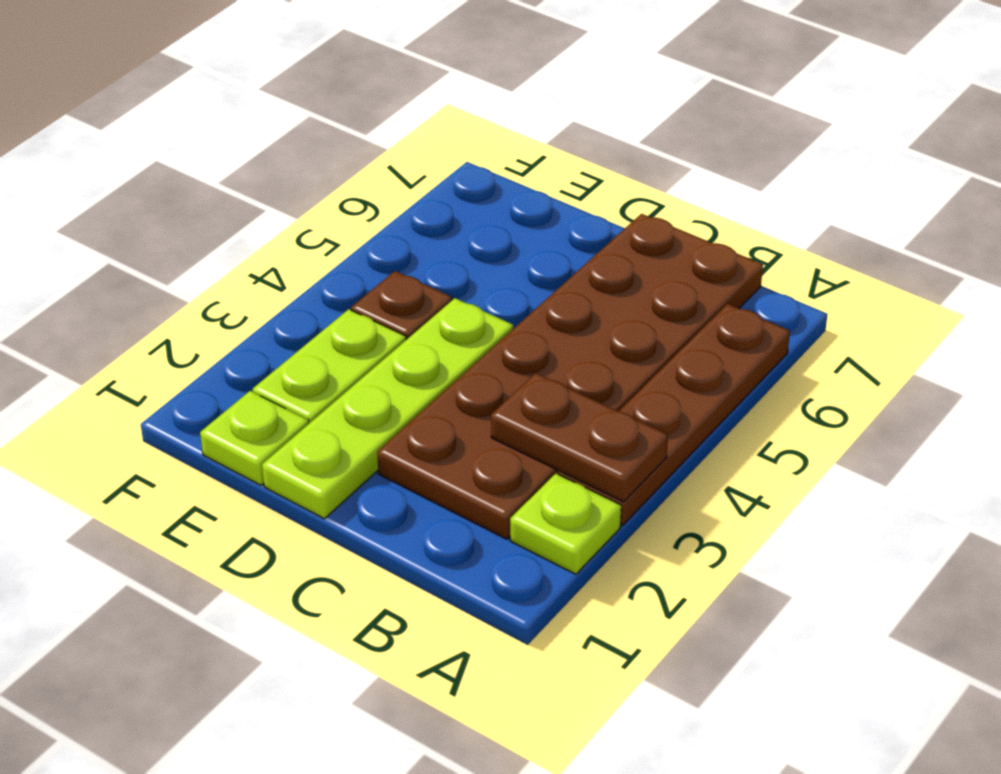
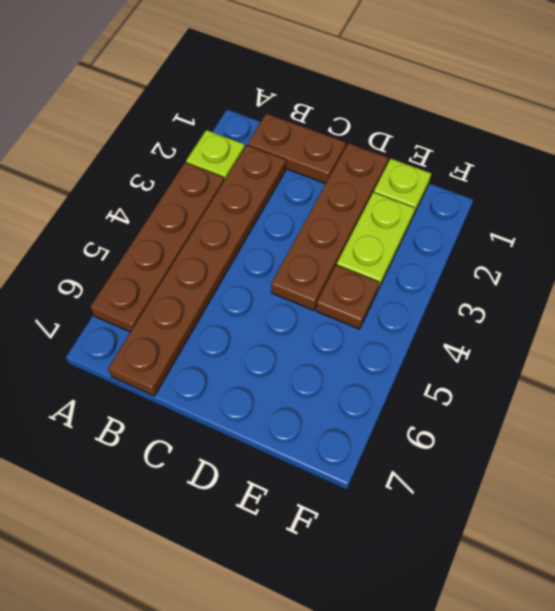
brown plate A3:B3 level 2 -> brown plate B1:C1 level 1
brown plate B2:C7 level 1 -> brown plate B2:B7 level 1
lime plate D1:D4 level 1 -> brown plate D1:D4 level 1

